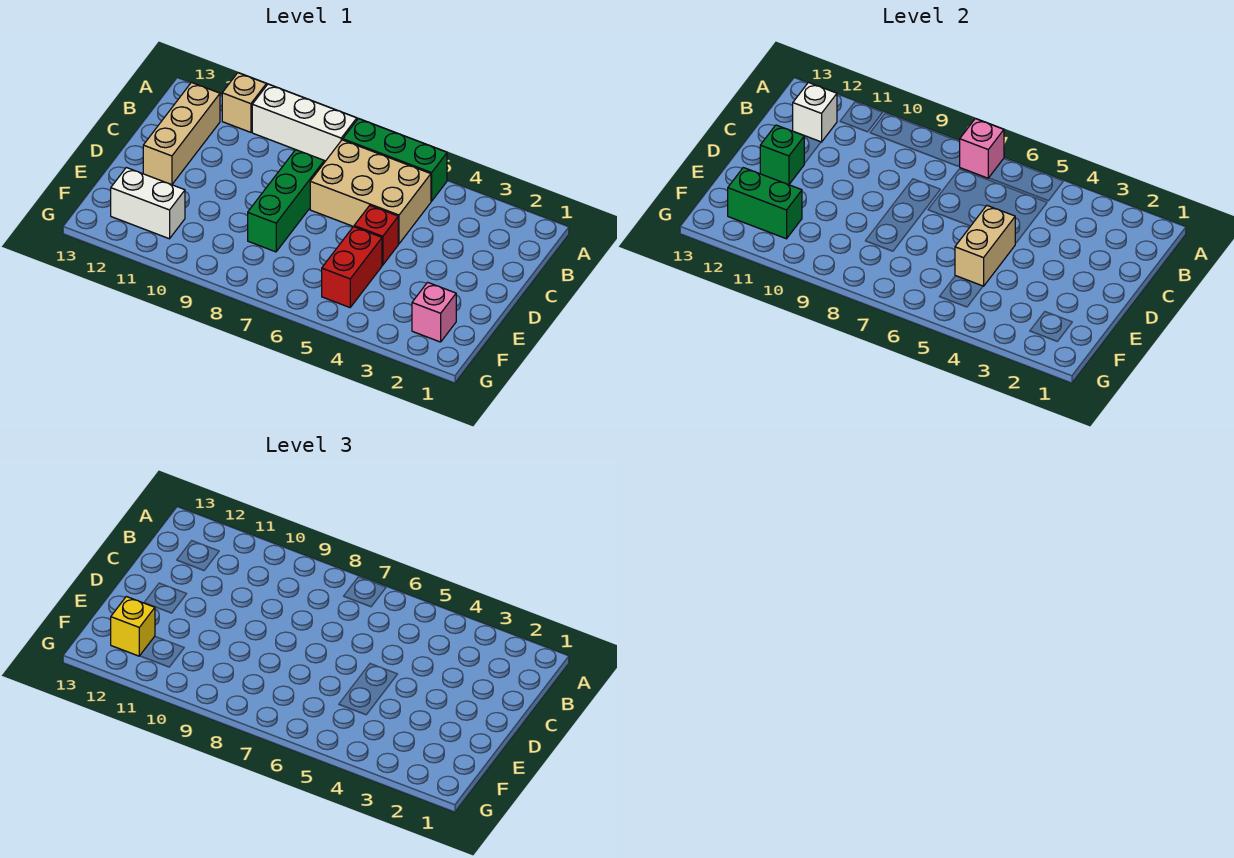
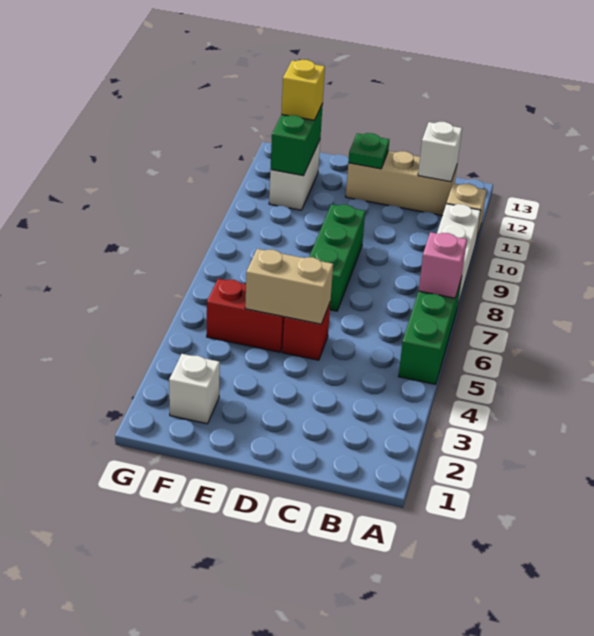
tan brick B5:C7 level 1 -> none
green brick C8:E8 level 1 -> green brick D7:D9 level 1
green brick D12 level 2 -> green plate D12 level 2
pink brick F2 level 1 -> white brick F2 level 1

